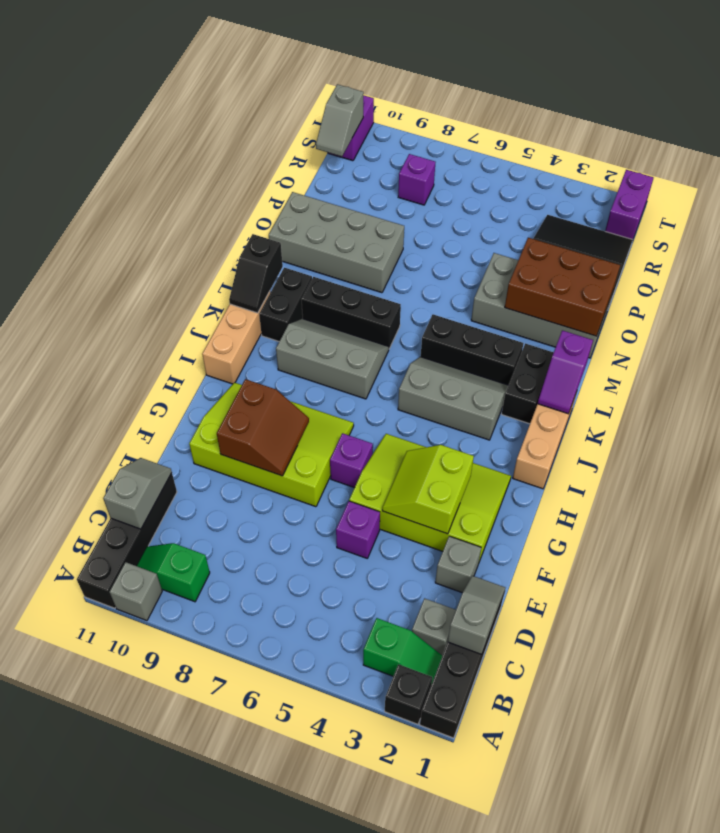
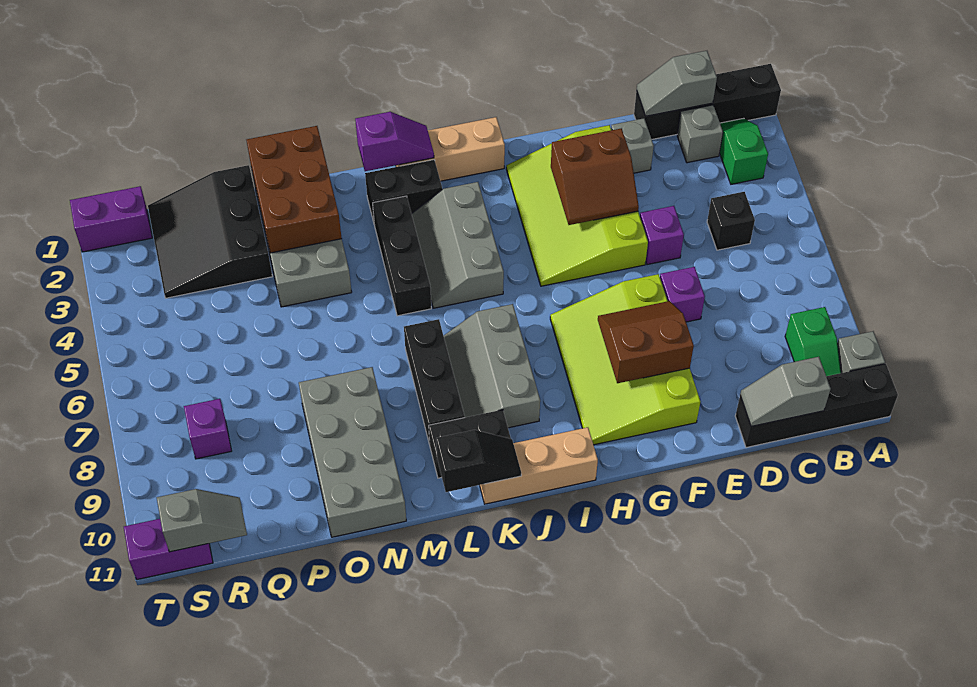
black brick A2 level 1 -> black brick C5 level 1
lime slope F3:G4 level 2 top 3 -> brown slope F3:G4 level 2 top 3
purple brick G6 level 1 -> purple brick E7 level 1

